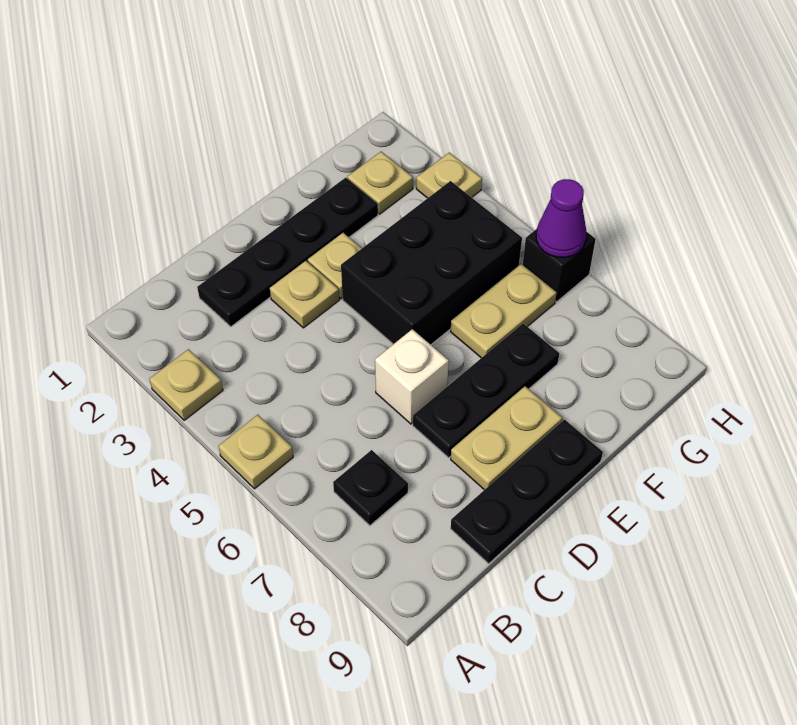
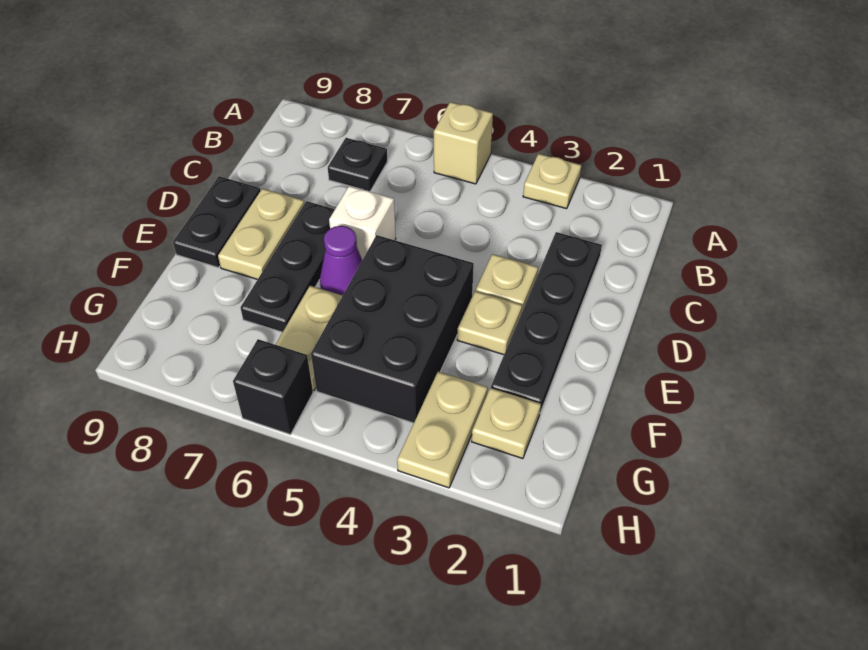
tan plate A5 level 1 -> tan brick A5 level 1
black plate C9:E9 level 1 -> black plate D9:E9 level 1
tan plate H3 level 1 -> tan plate G3:H3 level 1
purple cone H6 level 2 -> purple cone E6 level 1

